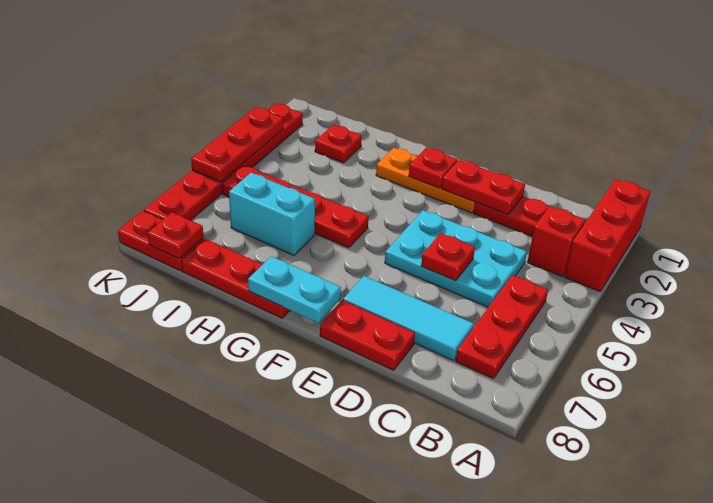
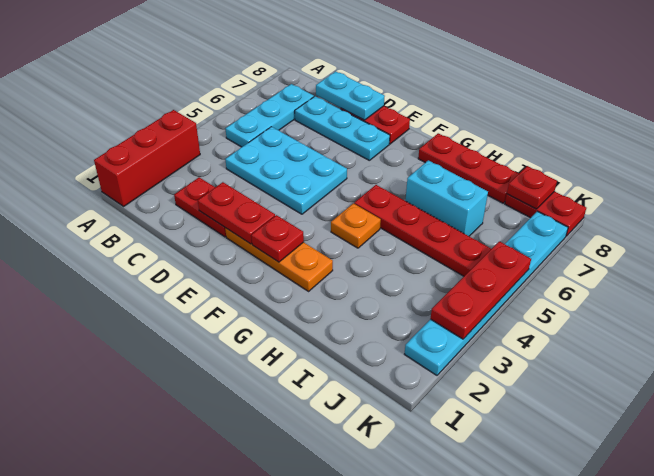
red brick B3 level 1 -> none
red plate B5:B7 level 1 -> cyan plate B5:B7 level 1
cyan tile C7:E7 level 1 -> cyan plate C7:E7 level 1
red plate D5 level 2 -> none
cyan plate F8:G8 level 2 -> cyan plate C8:D8 level 2
none -> orange plate G4 level 1
red plate I2 level 1 -> none
red plate K2:K7 level 1 -> cyan plate K2:K7 level 1

